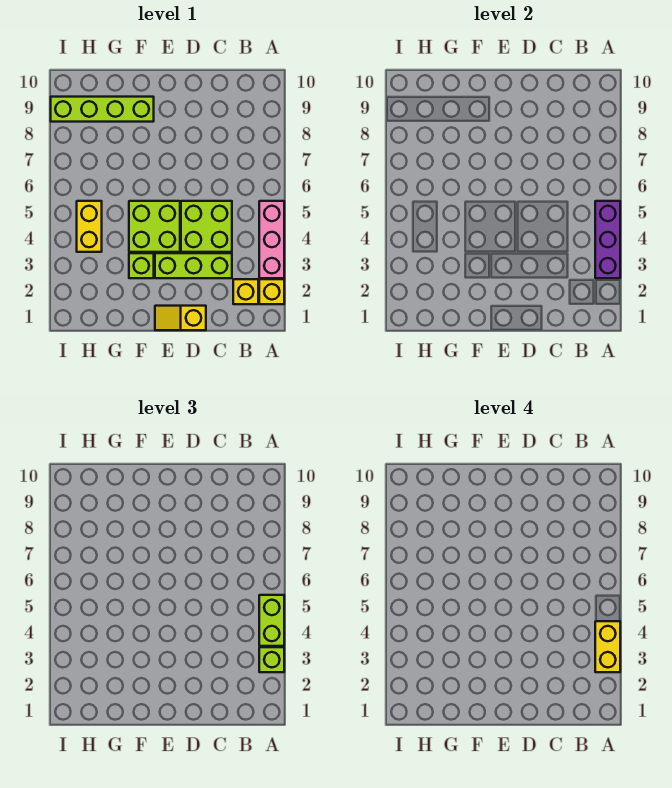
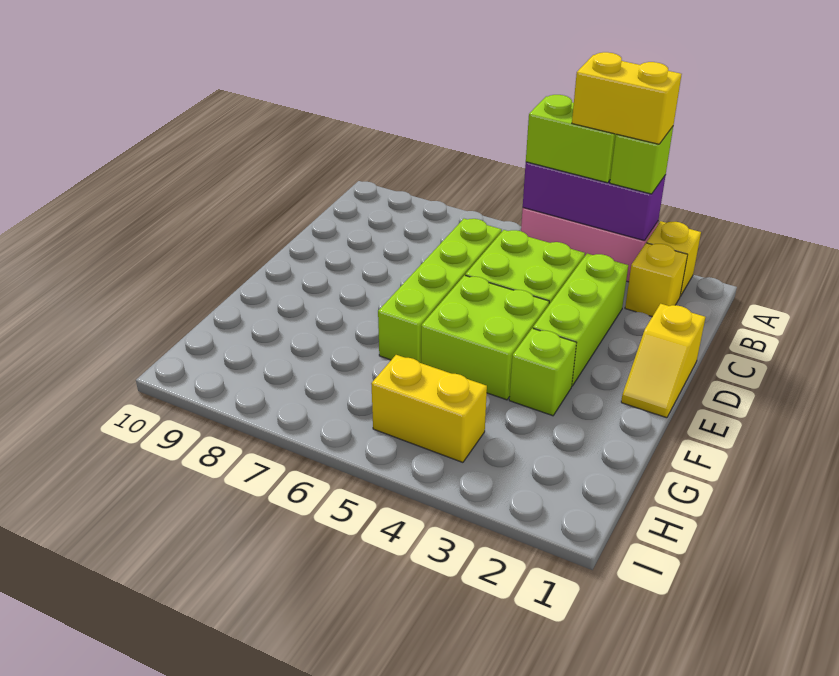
lime brick F9:I9 level 1 -> lime brick C6:F6 level 1

